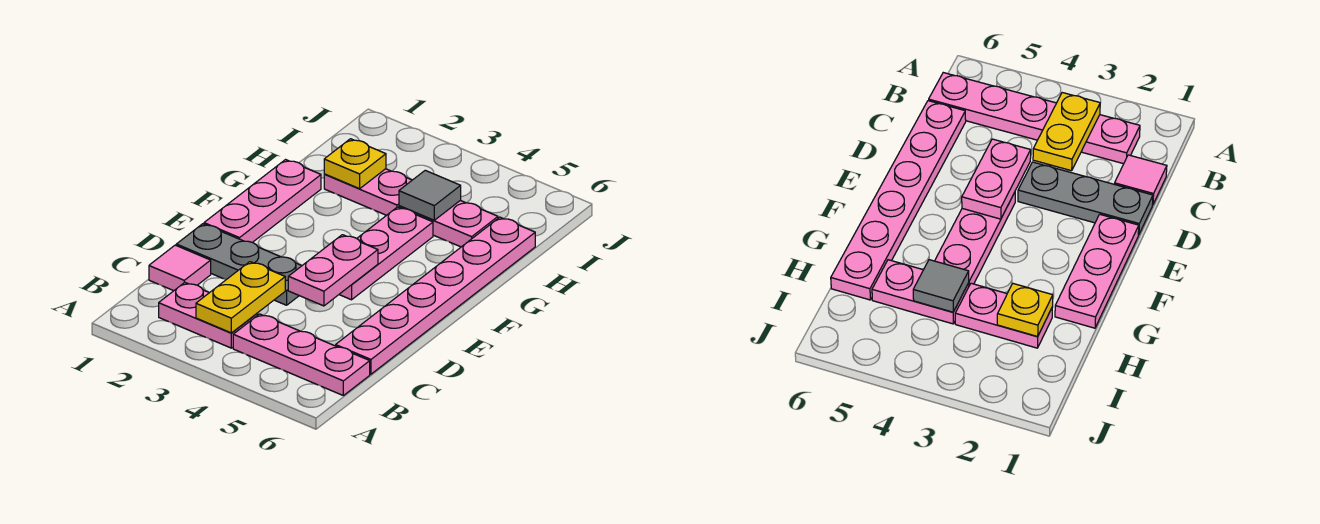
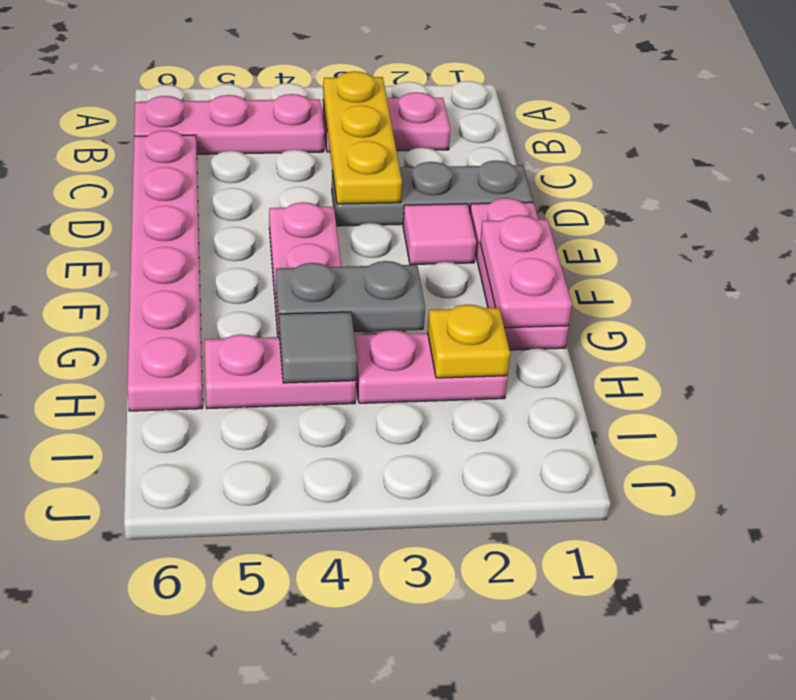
yellow plate B3:C3 level 2 -> yellow plate B3:D3 level 2
pink tile C1 level 1 -> pink tile E2 level 1
pink plate D4:E4 level 2 -> pink plate F1:G1 level 2
none -> grey plate G3:G4 level 2

